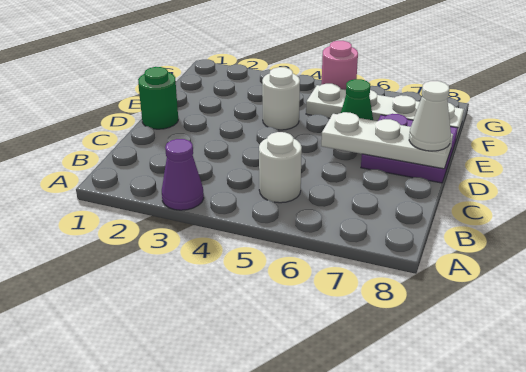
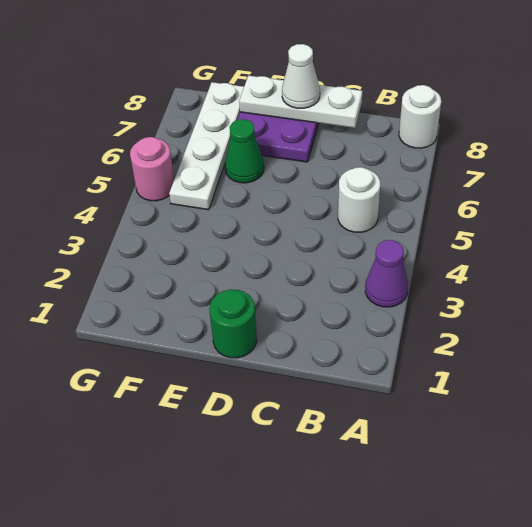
white plate D6:D8 level 2 -> white plate C8:E8 level 2
white round brick E4 level 1 -> white round brick A8 level 1

